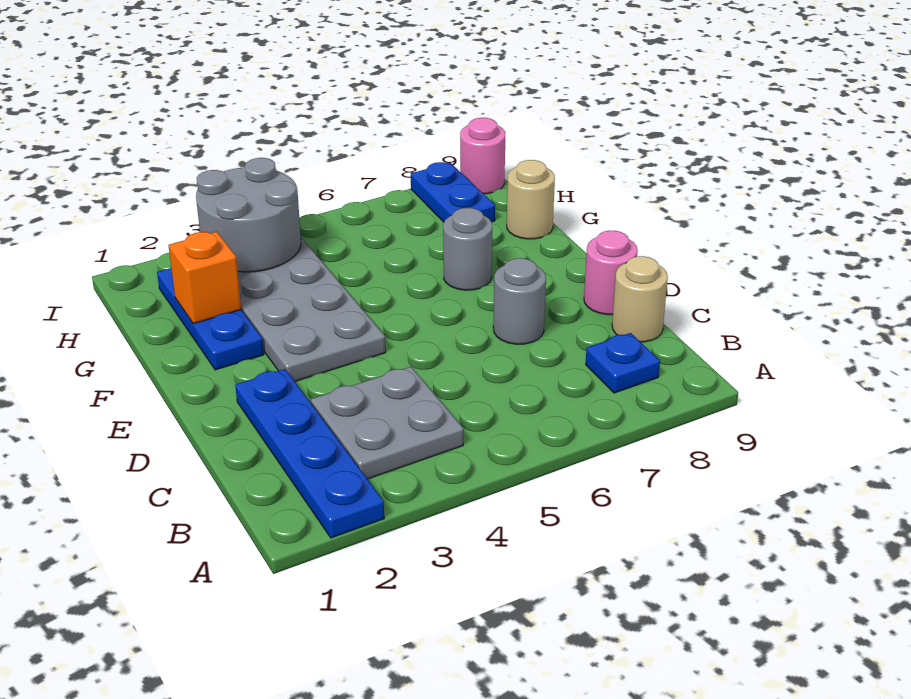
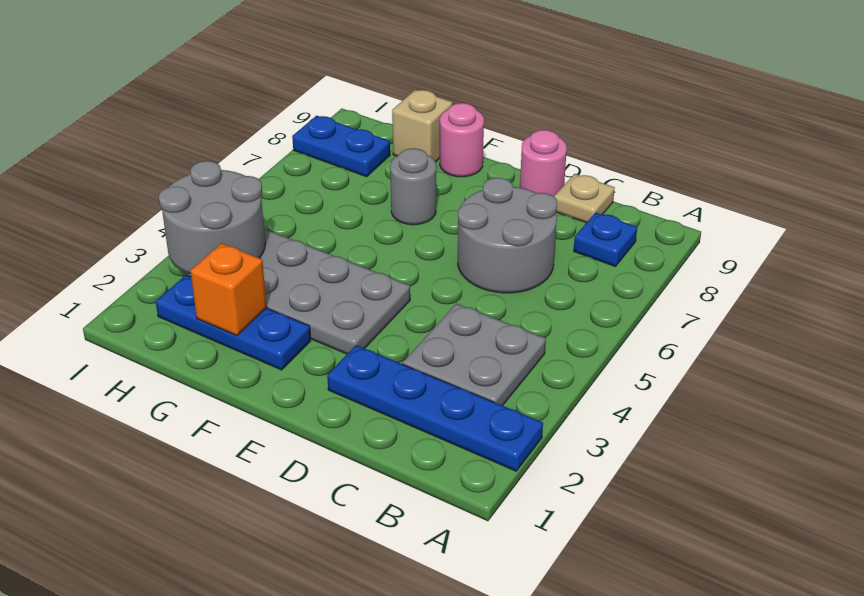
tan round brick C9 level 1 -> tan plate C9 level 1
grey round brick D7 level 1 -> grey round brick C6:D7 level 1
tan round brick G9 level 1 -> tan brick G9 level 1
pink round brick I9 level 1 -> pink round brick F9 level 1

